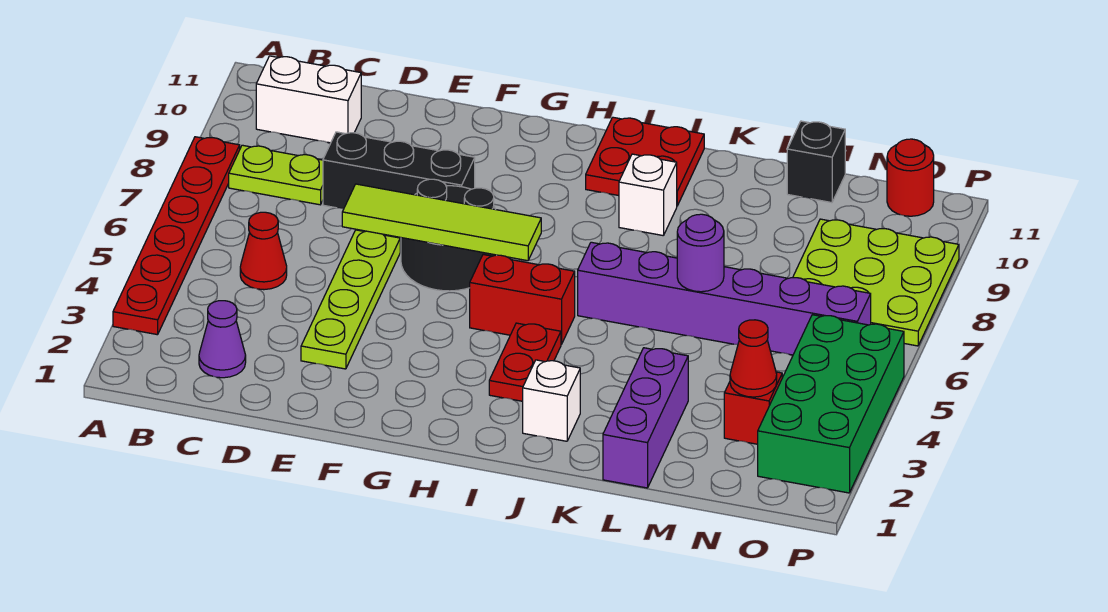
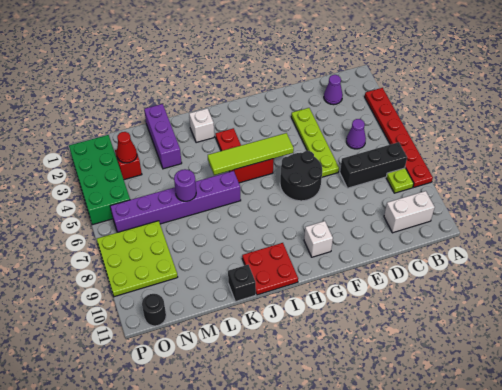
lime plate B8:C8 level 1 -> lime plate B8 level 1
red cone C5 level 1 -> purple cone C5 level 1
black brick D8:F8 level 1 -> black brick B7:D7 level 1
lime tile E6:H6 level 2 -> lime tile G5:J5 level 2
white brick J9 level 1 -> white brick G10 level 1
black brick M11 level 1 -> black brick K11 level 1
red round brick O11 level 1 -> black round brick O11 level 1

